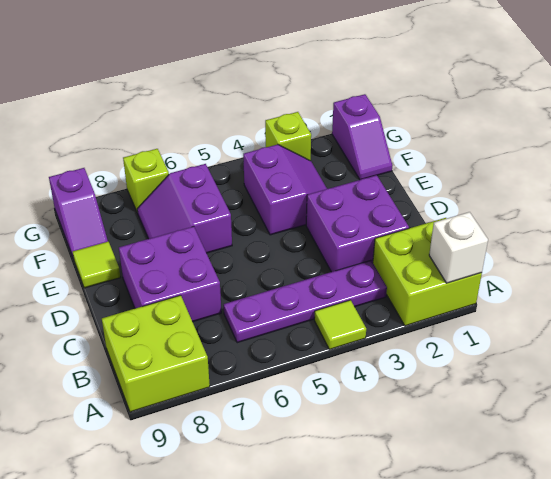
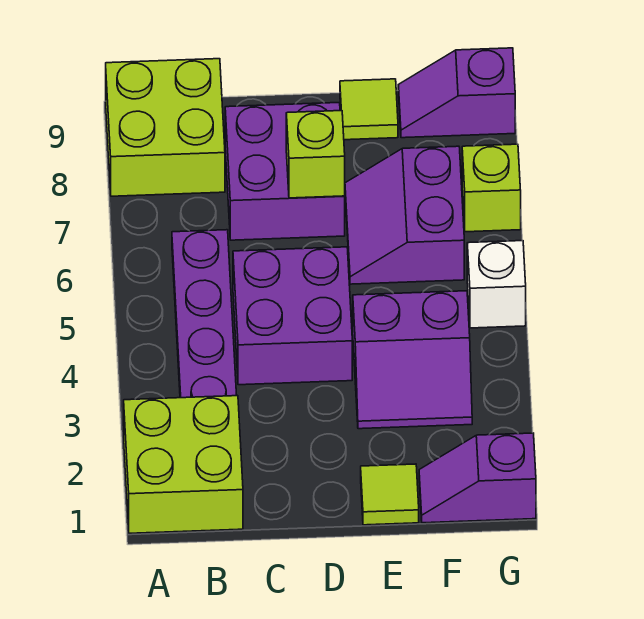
white brick A1 level 2 -> white brick G5 level 1
lime tile A4 level 1 -> lime tile E1 level 1
purple brick C2:D3 level 1 -> purple brick C4:D5 level 1
purple slope E6:F7 level 1 top 6 -> purple slope E6:F7 level 1 top F
lime brick G3 level 1 -> lime brick D7 level 2

